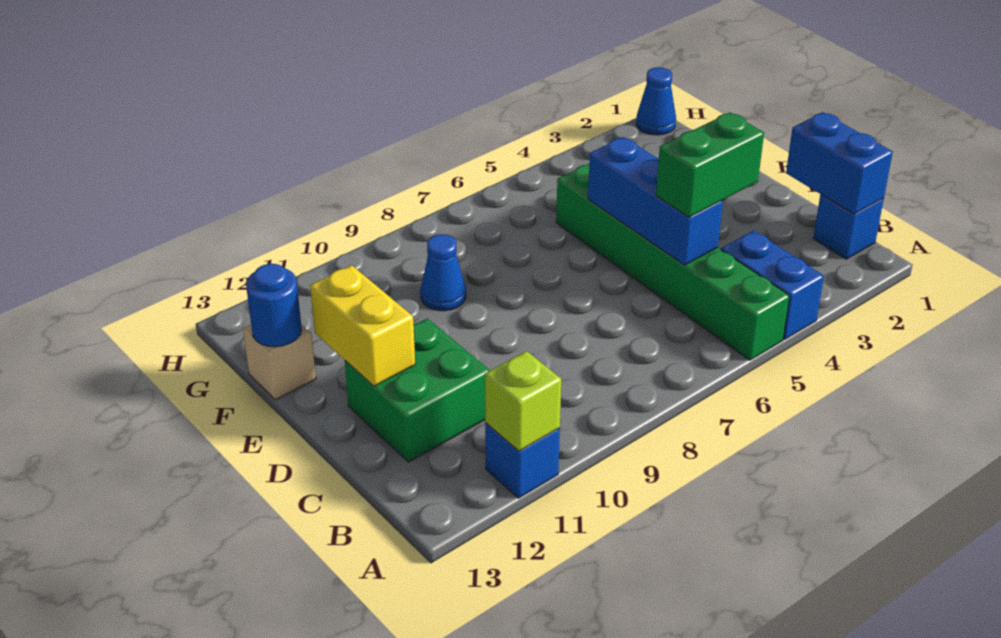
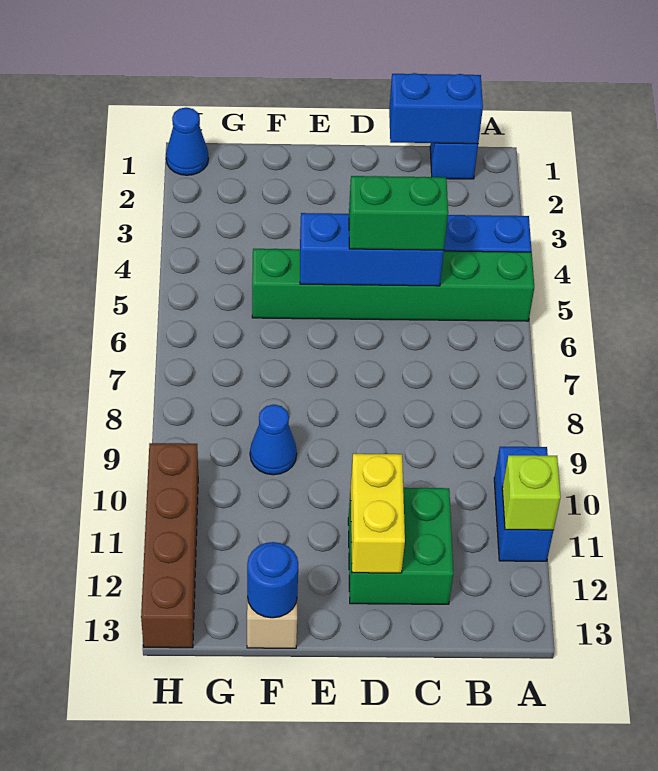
blue brick A11 level 1 -> blue brick A10:A11 level 1
green brick C4:C5 level 3 -> green brick C5:D5 level 3
yellow brick D12:E12 level 2 -> yellow brick D11:D12 level 2
none -> brown brick H10:H13 level 1

